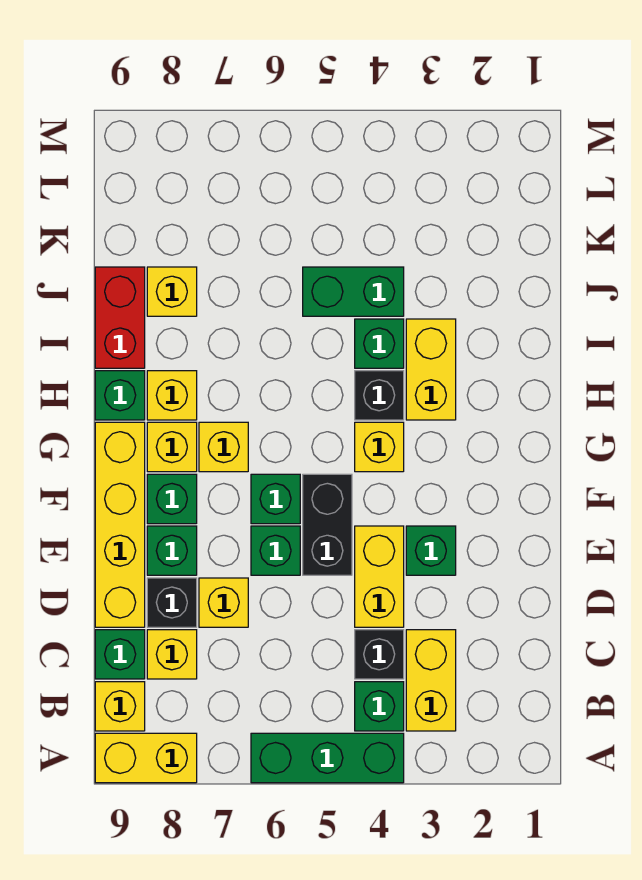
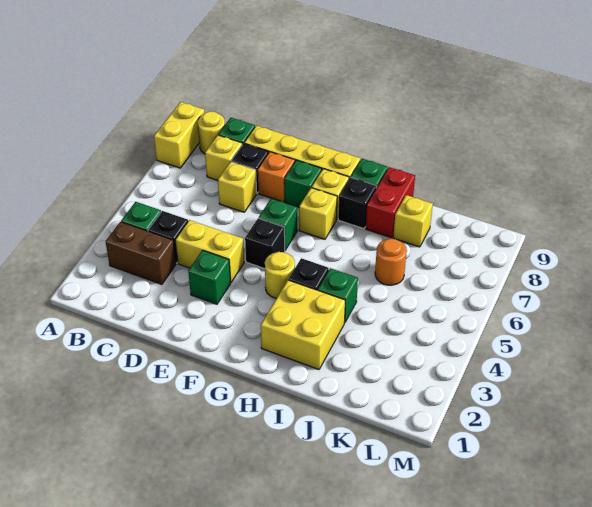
green brick A4:A6 level 1 -> none
yellow brick B3:C3 level 1 -> brown brick B3:C3 level 1
yellow brick B9 level 1 -> yellow round brick B9 level 1
black brick E5:F5 level 1 -> black brick F5 level 1
green brick E6 level 1 -> none
green brick E8 level 1 -> orange brick E8 level 1
yellow brick G4 level 1 -> yellow round brick G4 level 1
yellow brick H3:I3 level 1 -> yellow brick H2:I3 level 1
yellow brick H8 level 1 -> black brick H8 level 1
red brick I9:J9 level 1 -> red brick I8:I9 level 1
green brick J4:J5 level 1 -> none
none -> orange round brick J6 level 1

